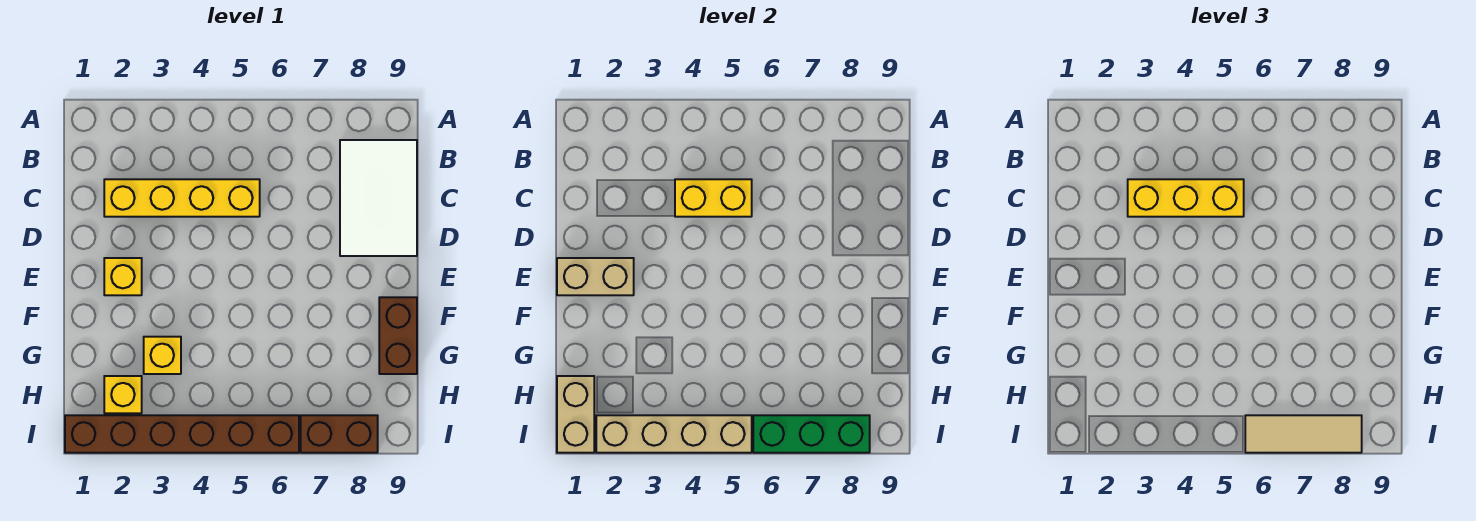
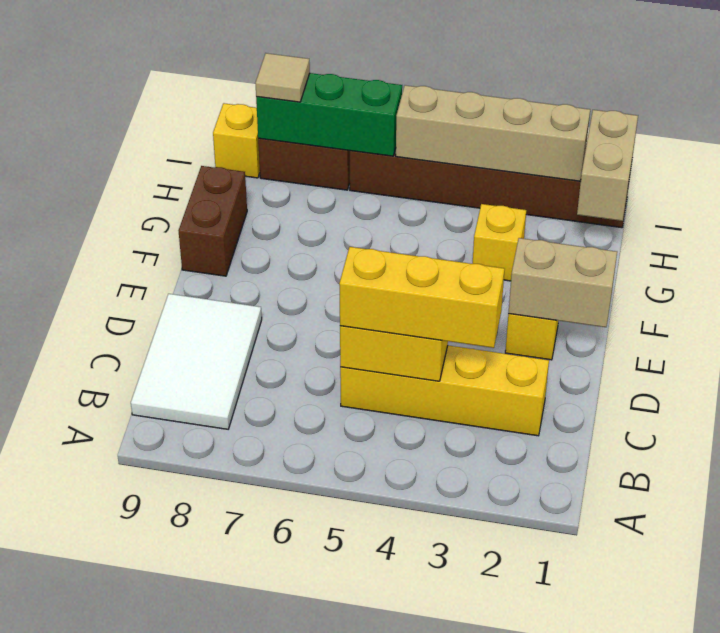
yellow brick H2 level 1 -> yellow brick I9 level 1
tan tile I6:I8 level 3 -> tan tile I8 level 3

